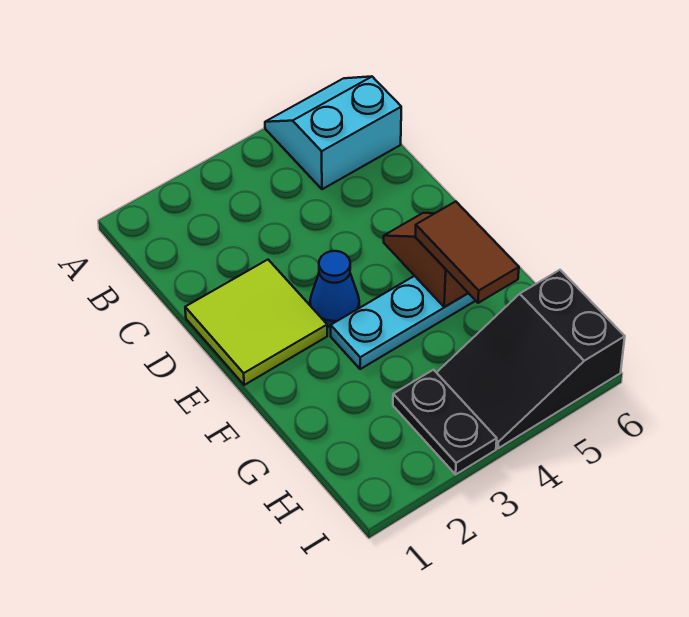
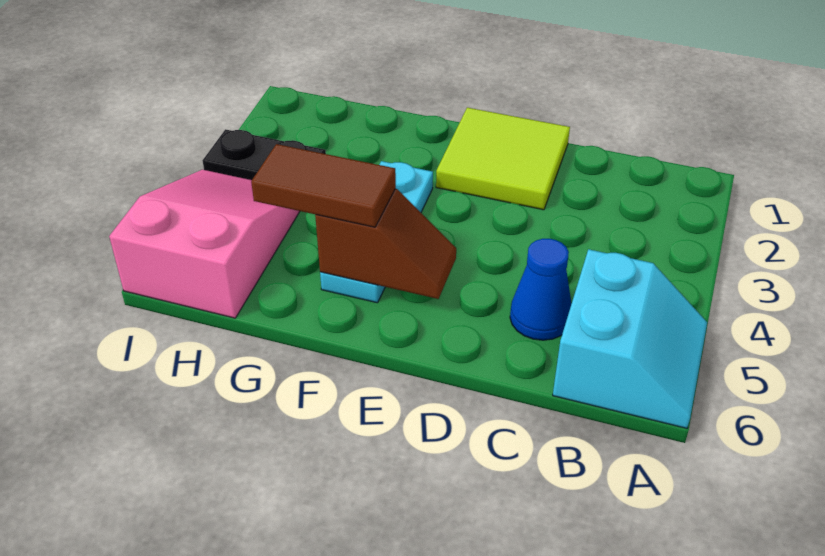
blue cone E3 level 1 -> blue cone C5 level 1
black slope H4:I6 level 1 top 6 -> pink slope H4:I6 level 1 top 6

